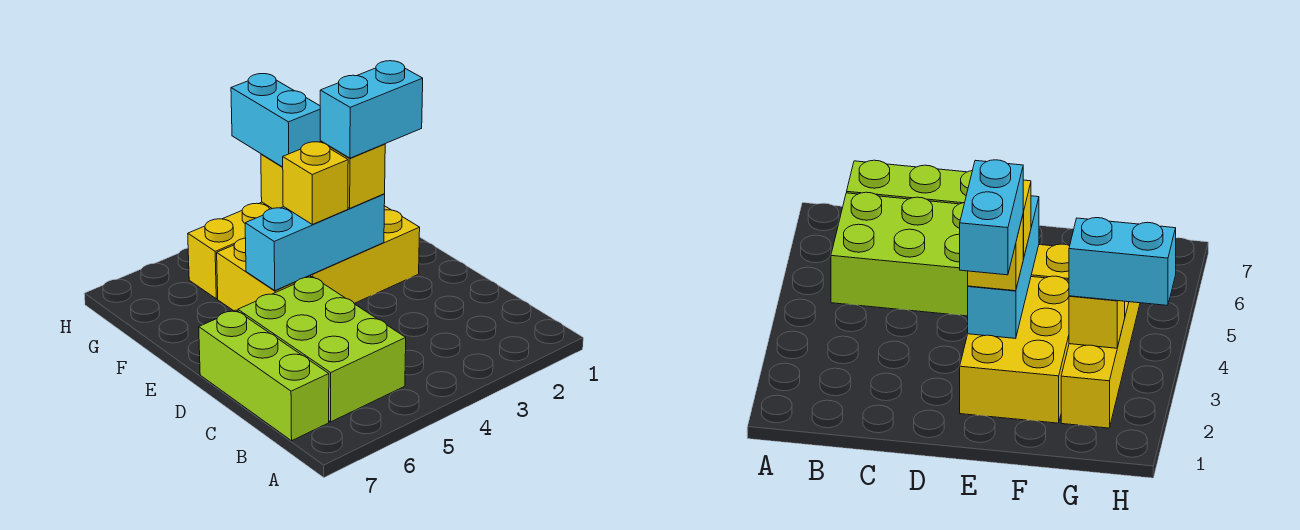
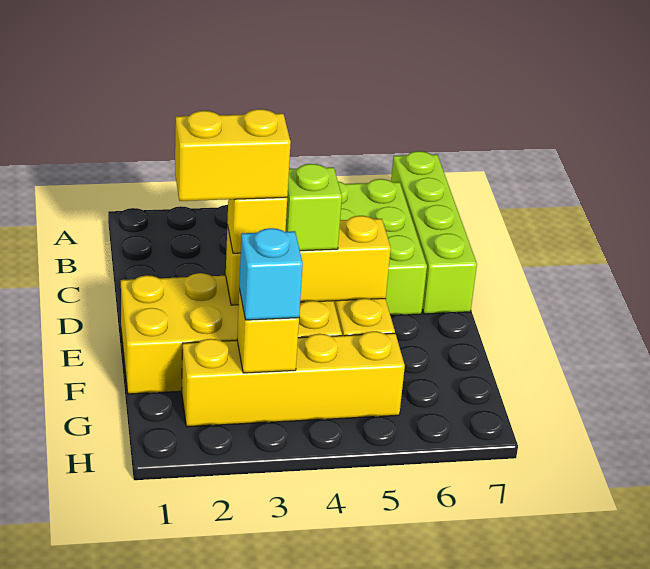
lime brick B7:D7 level 1 -> lime brick A7:D7 level 1
yellow brick E2:F4 level 1 -> yellow brick E1:F4 level 1
cyan brick E2:E3 level 4 -> yellow brick E2:E3 level 4
cyan brick E3:E5 level 2 -> yellow brick E3:E5 level 2
yellow brick E4 level 3 -> lime brick E4 level 3
cyan brick G3:H3 level 3 -> cyan brick G3 level 3

